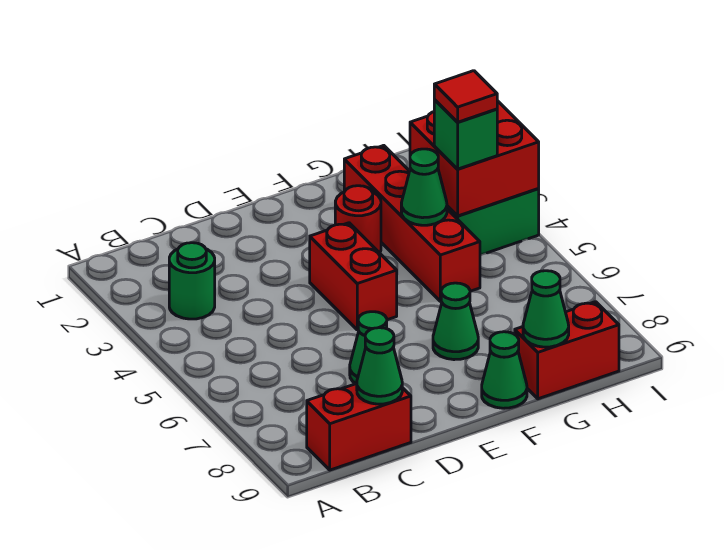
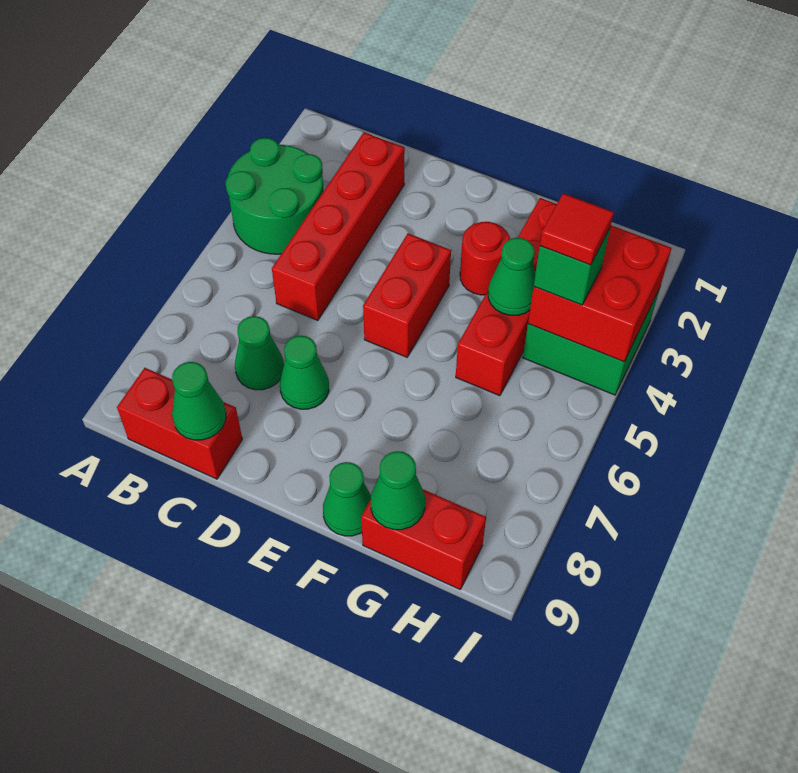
green round brick B3 level 1 -> green round brick A3:B4 level 1
none -> red brick C2:C5 level 1
green cone F7 level 1 -> green cone C7 level 1

